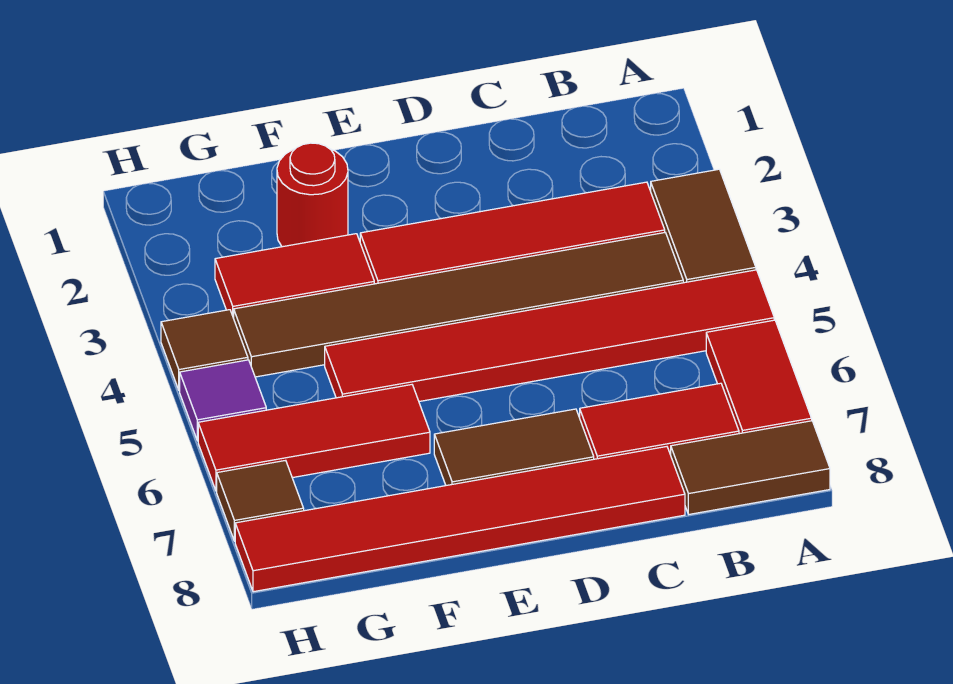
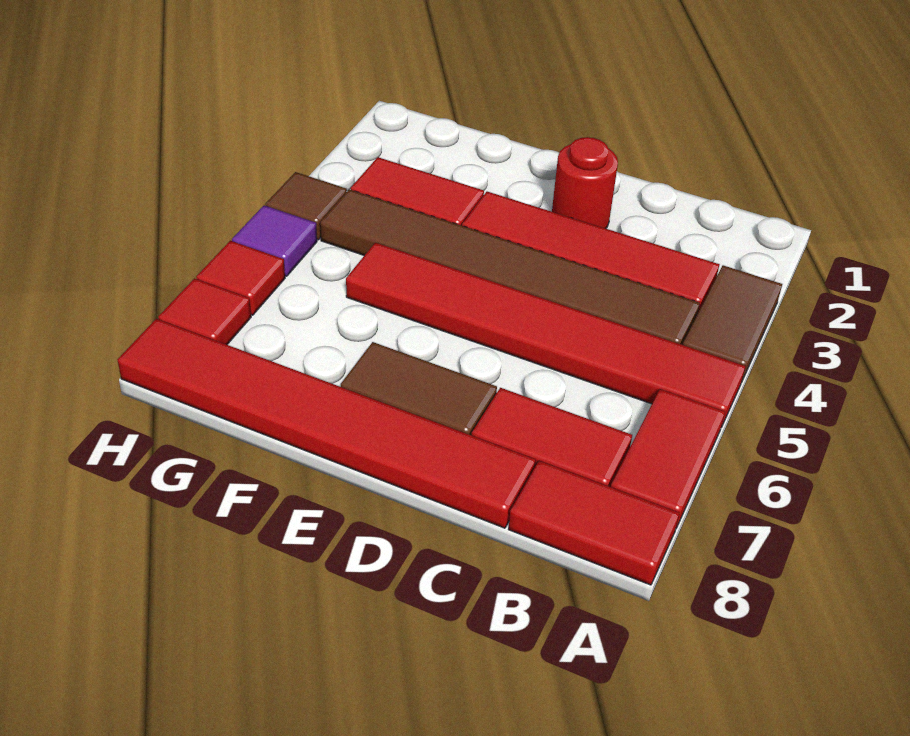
brown tile A8:B8 level 1 -> red tile A8:B8 level 1
red round brick F2 level 1 -> red round brick D2 level 1
red tile F6:H6 level 1 -> red tile H6 level 1
brown tile H7 level 1 -> red tile H7 level 1

